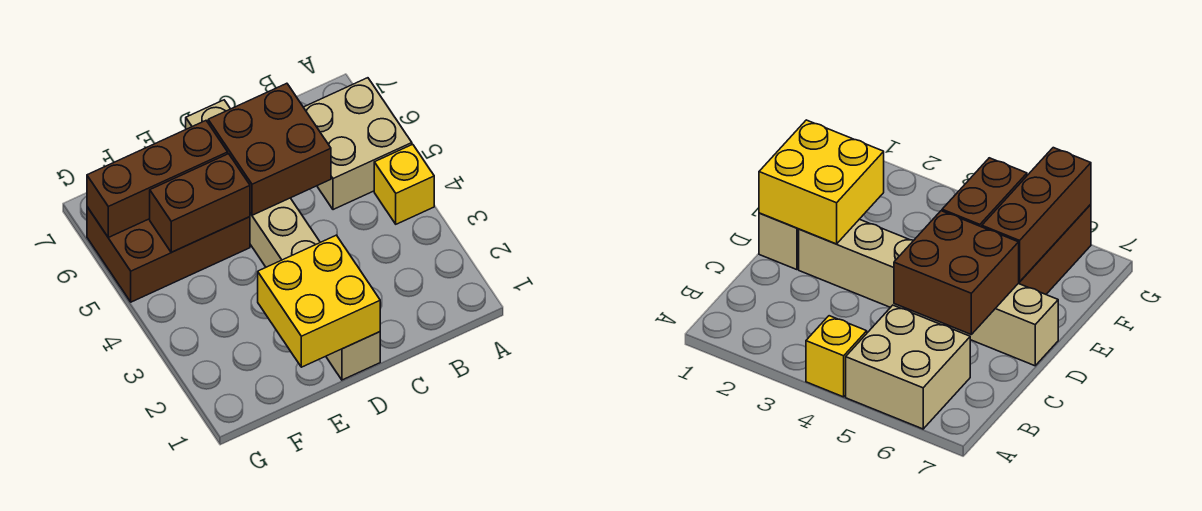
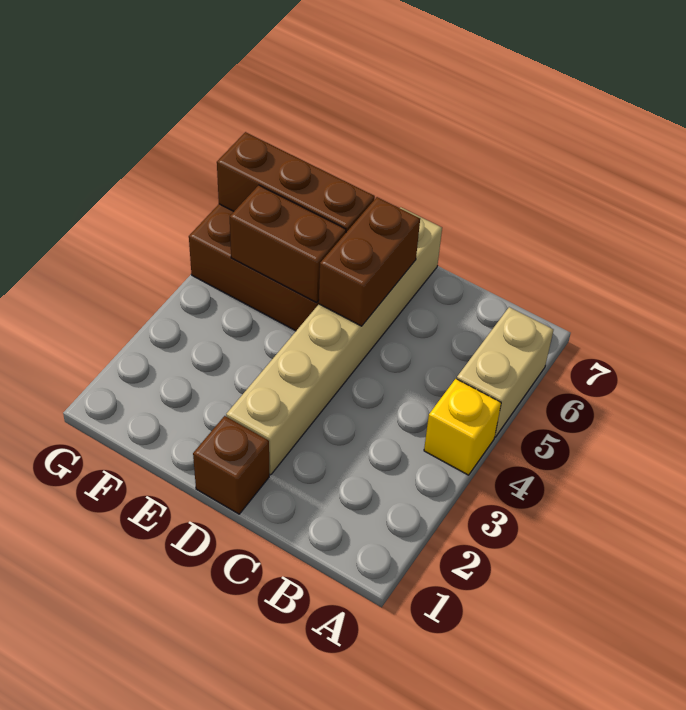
tan brick A5:B6 level 1 -> tan brick A5:A6 level 1
brown brick C5:D6 level 2 -> brown brick D5:D6 level 2
tan brick D1 level 1 -> brown brick D1 level 1
yellow brick D1:E2 level 2 -> none

